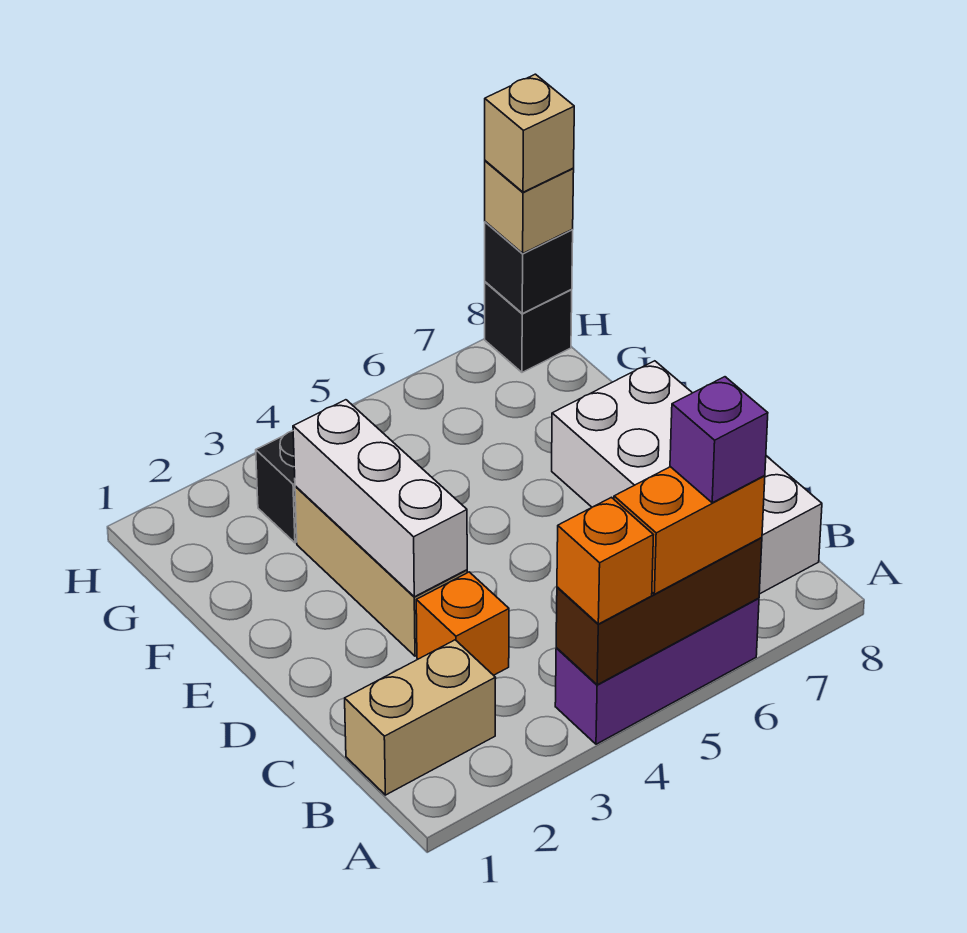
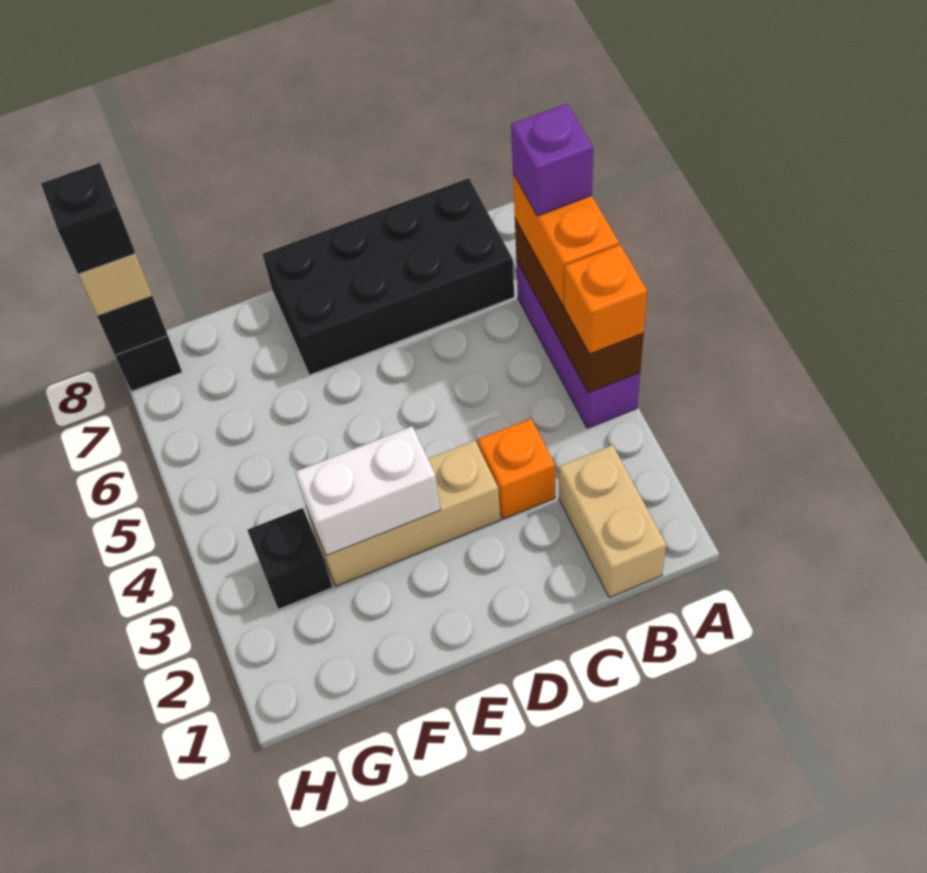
white brick B7:E8 level 1 -> black brick B7:E8 level 1
white brick D3:F3 level 2 -> white brick E3:F3 level 2
tan brick H8 level 4 -> black brick H8 level 4

